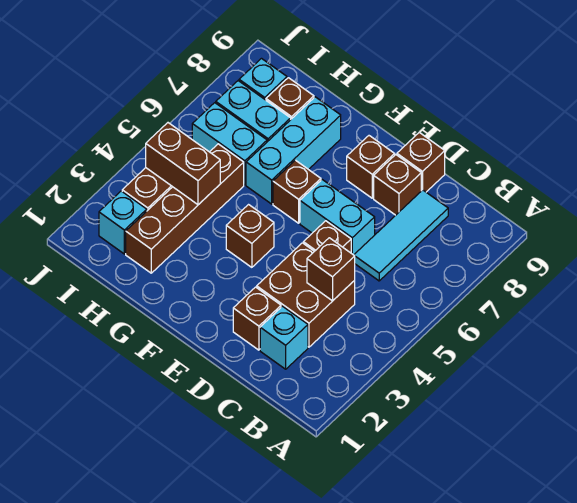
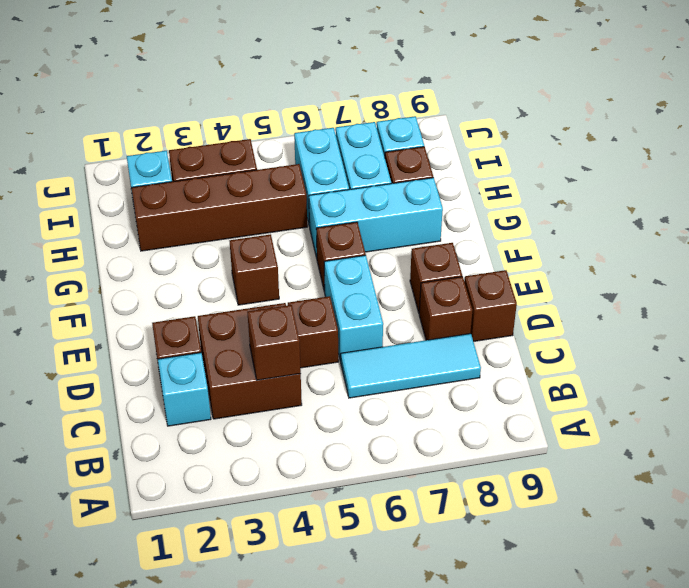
brown brick H4:I4 level 2 -> none

